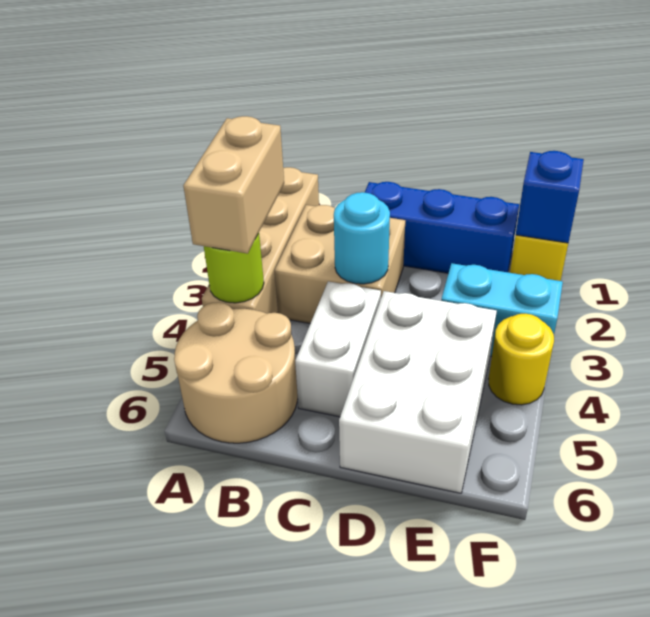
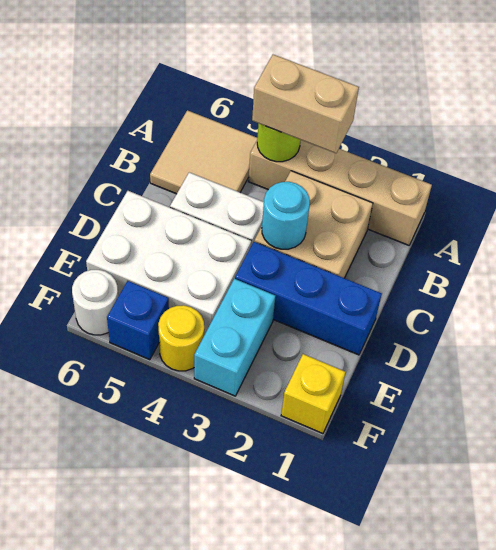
tan round brick A5:B6 level 1 -> tan tile A5:B6 level 1
blue brick C1:E1 level 1 -> blue brick D1:D3 level 1
blue brick F1 level 2 -> blue brick F5 level 1
none -> white round brick F6 level 1

